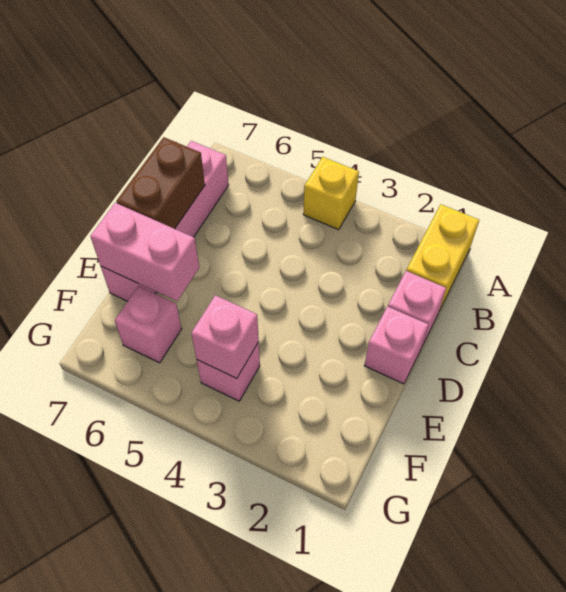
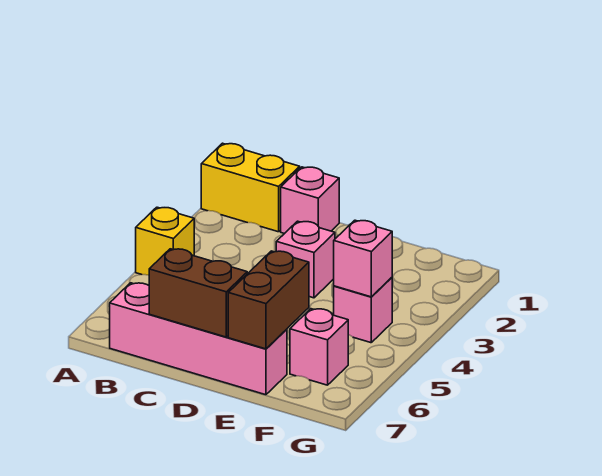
pink brick D1 level 1 -> pink brick D3 level 1
pink brick E6:E7 level 2 -> brown brick E6:E7 level 2

